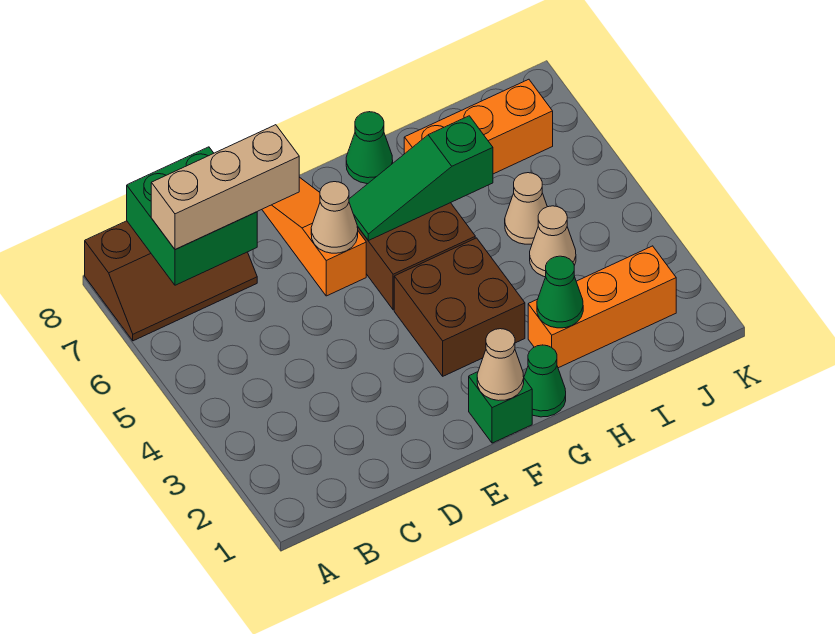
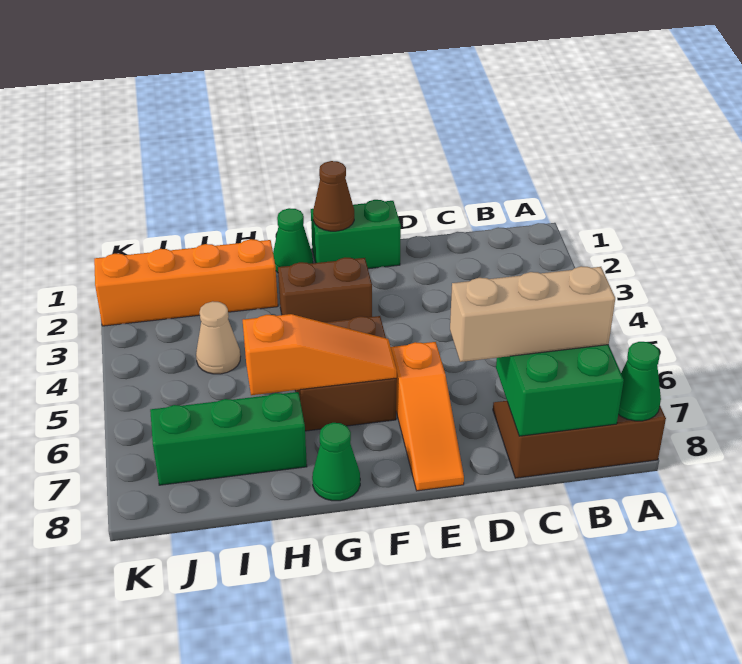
tan cone E6 level 2 -> none
green brick F1 level 1 -> green brick E1:F1 level 1
tan cone F1 level 2 -> brown cone F1 level 2
brown brick F3:G4 level 1 -> brown brick F3:G3 level 1
green slope F6:H6 level 2 top H -> orange slope F6:H6 level 2 top H
orange brick H2:J2 level 1 -> orange brick H2:K2 level 1
green cone H2 level 2 -> green cone A8 level 2
orange brick H7:J7 level 1 -> green brick H7:J7 level 1
tan cone I5 level 1 -> none

